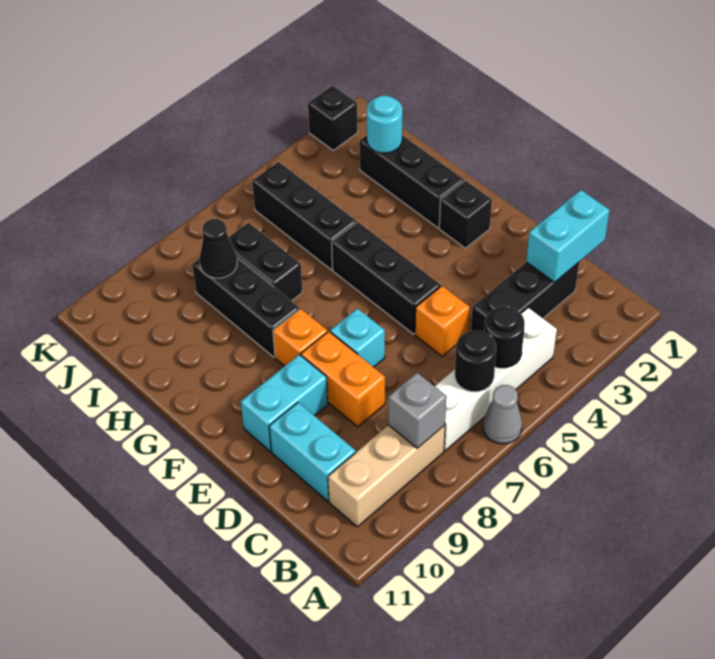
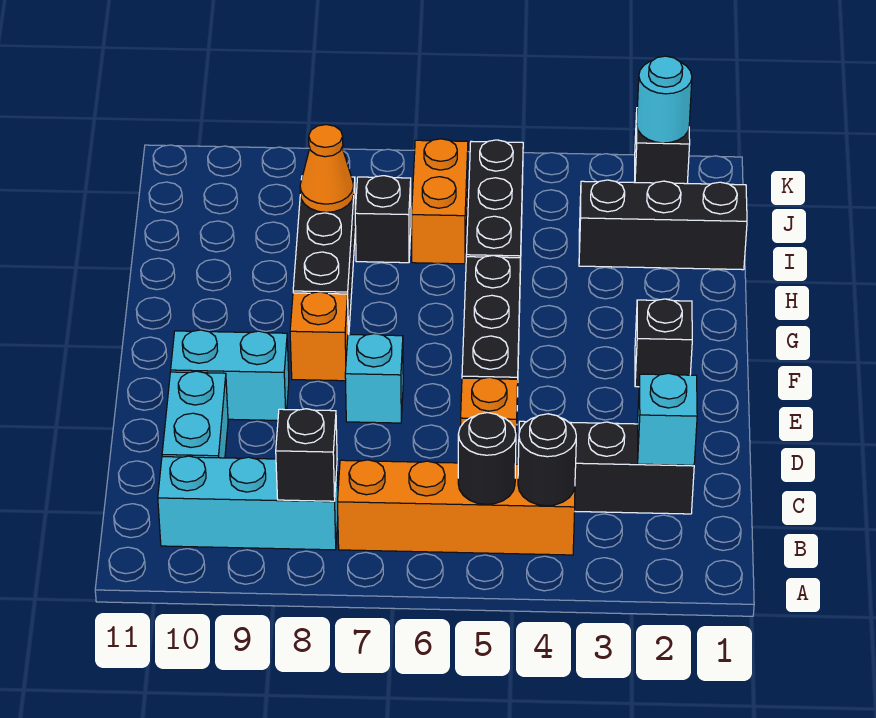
grey cone A6 level 1 -> none
white brick B4:B7 level 1 -> orange brick B4:B7 level 1
black round brick B6 level 2 -> black round brick B4 level 2
tan brick B8:B10 level 1 -> cyan brick B8:B10 level 1
grey brick B8 level 2 -> black brick B8 level 2
cyan brick C1:C2 level 2 -> cyan brick C2 level 2
orange brick D8:E8 level 1 -> orange brick I6:J6 level 1
black brick G2:I2 level 1 -> black brick I1:I3 level 1
black brick H7:I7 level 1 -> black brick I7 level 1
cyan round brick I2 level 2 -> cyan round brick K2 level 2
black cone I8 level 2 -> orange cone I8 level 2

